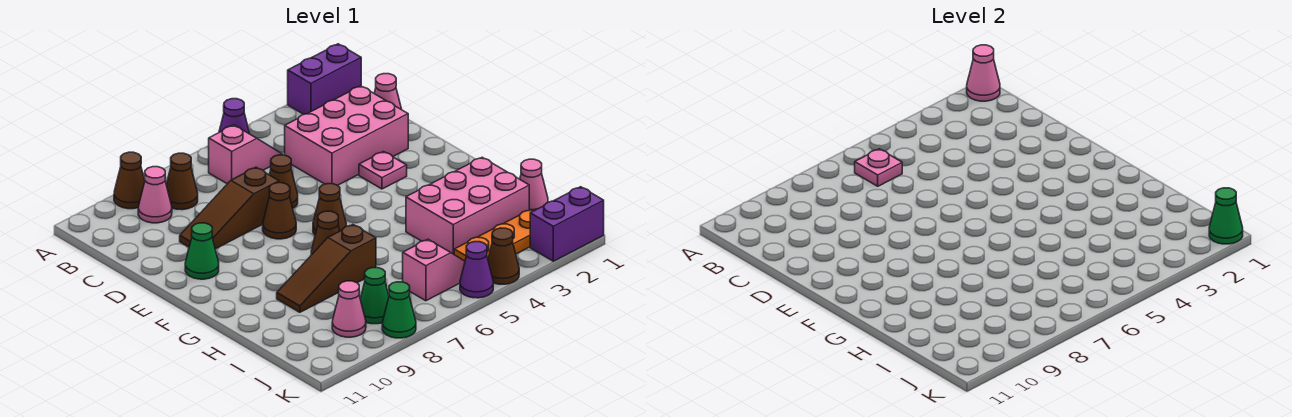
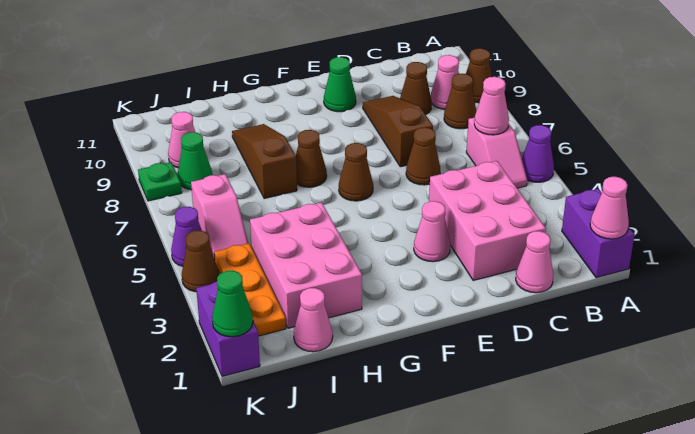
pink plate B6 level 2 -> pink cone B6 level 2
pink plate E3 level 1 -> pink cone E3 level 1
brown cone E7 level 1 -> brown cone C9 level 1
green cone K8 level 1 -> green plate K8 level 1

